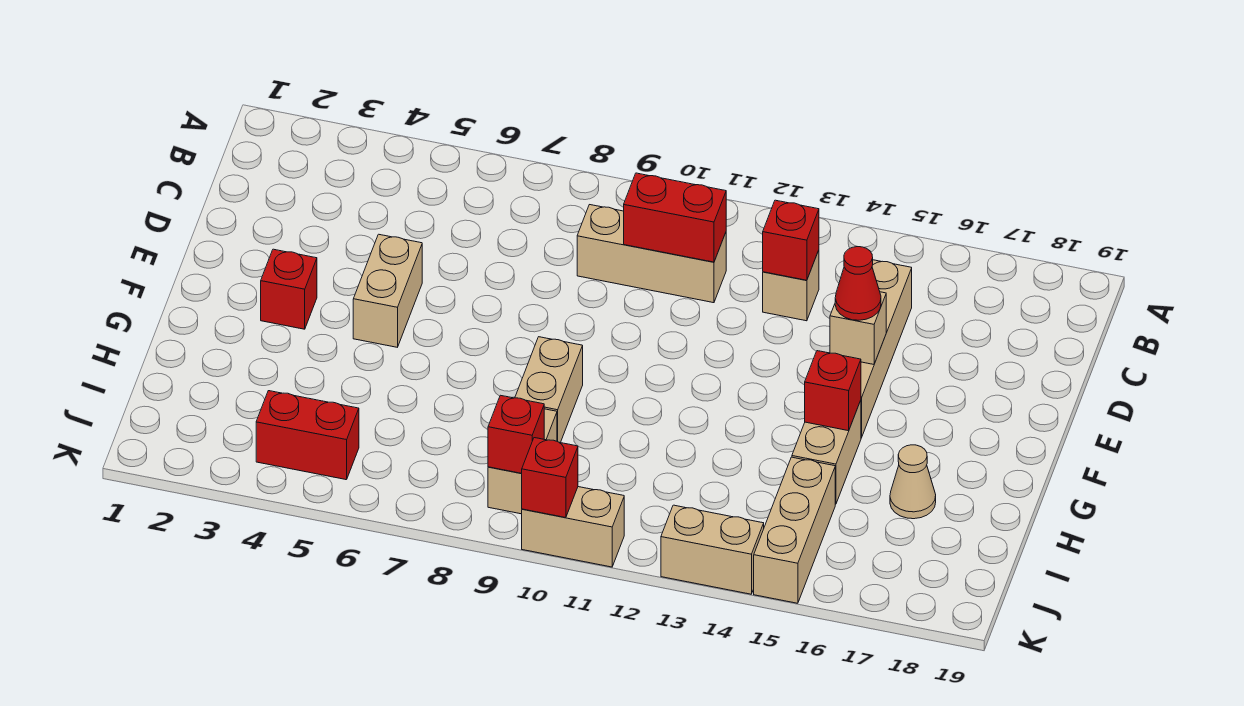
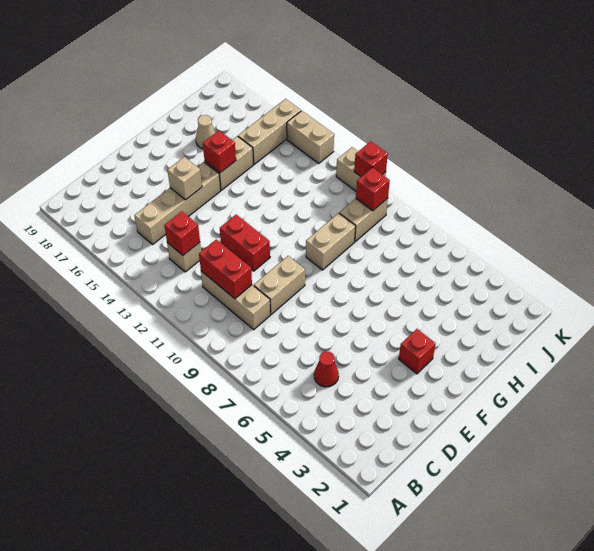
tan brick E5:F5 level 1 -> tan brick D9:E9 level 1
red cone E15 level 3 -> red cone C5 level 1
red brick J4:J5 level 1 -> red brick E11:E12 level 1

